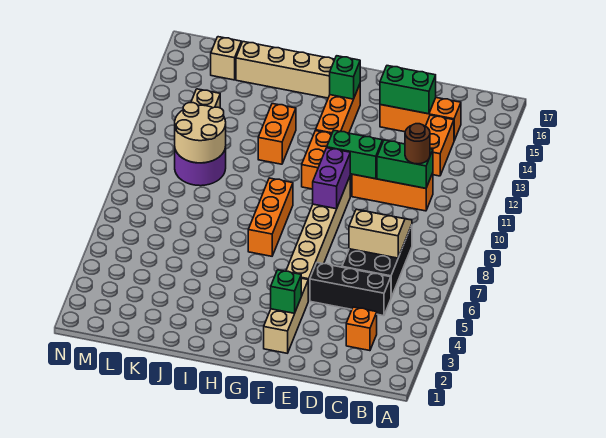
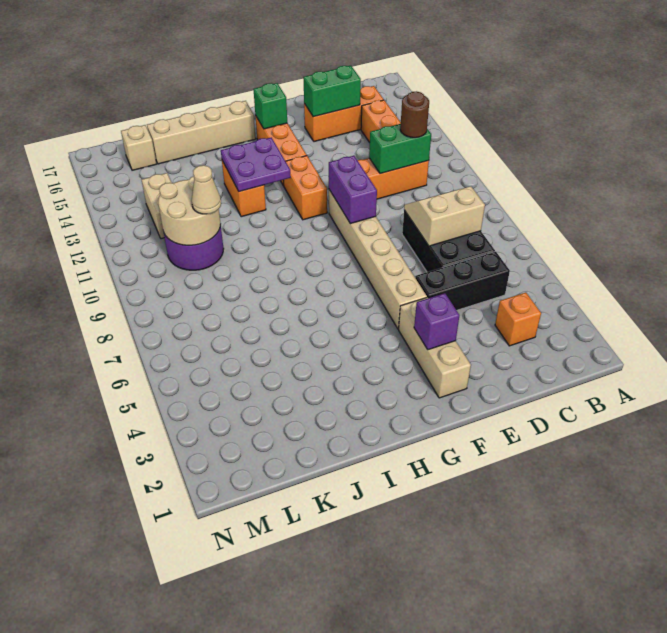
green brick E11:F11 level 2 -> none
green brick F3 level 2 -> purple brick F3 level 2
orange brick H7:H9 level 1 -> none
none -> purple plate H12:I13 level 2
none -> tan cone K10 level 3

